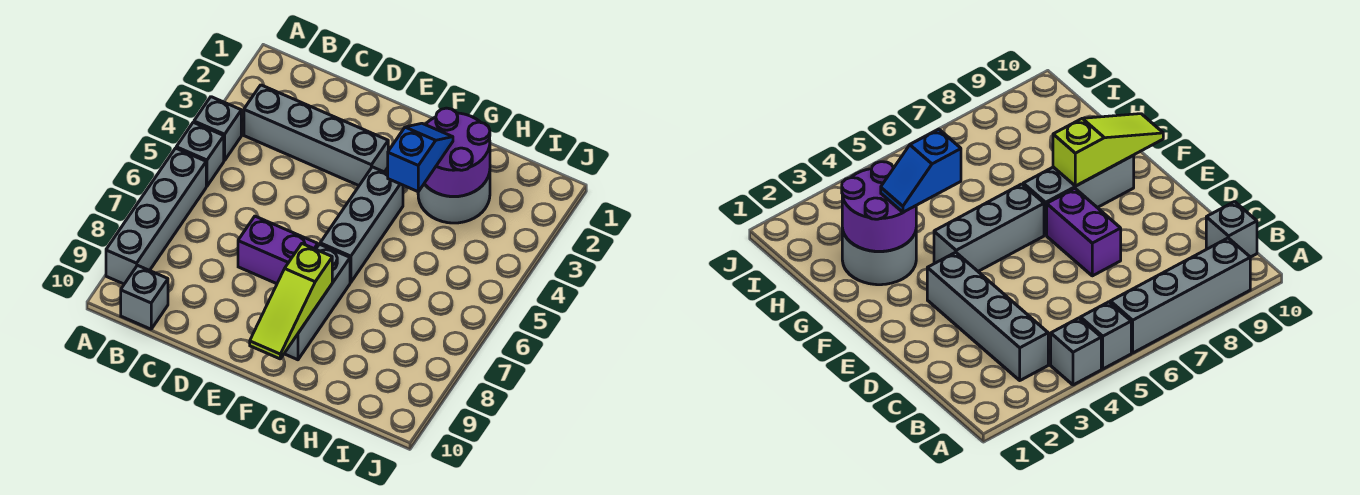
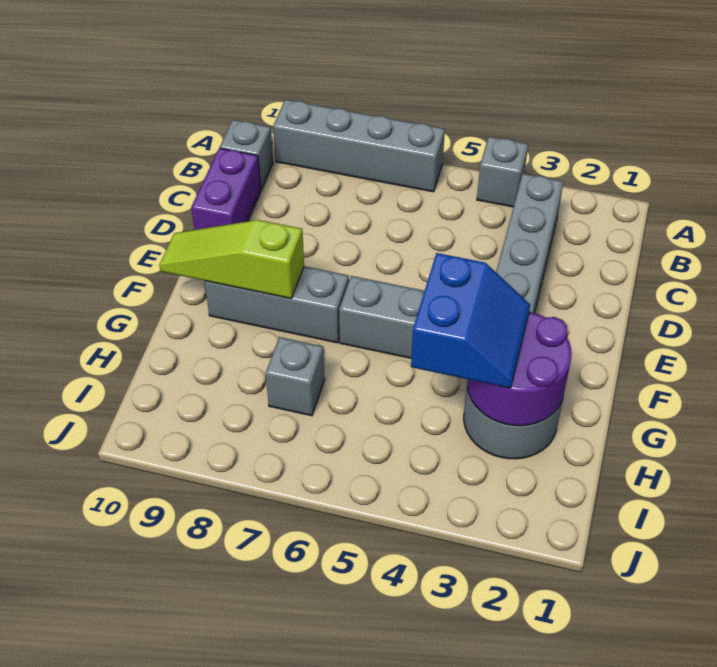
grey brick A5 level 1 -> grey brick H7 level 1
purple brick D7:E7 level 1 -> purple brick C10:D10 level 1
blue slope G3:G4 level 3 top 4 -> blue slope G3:H4 level 3 top 4

